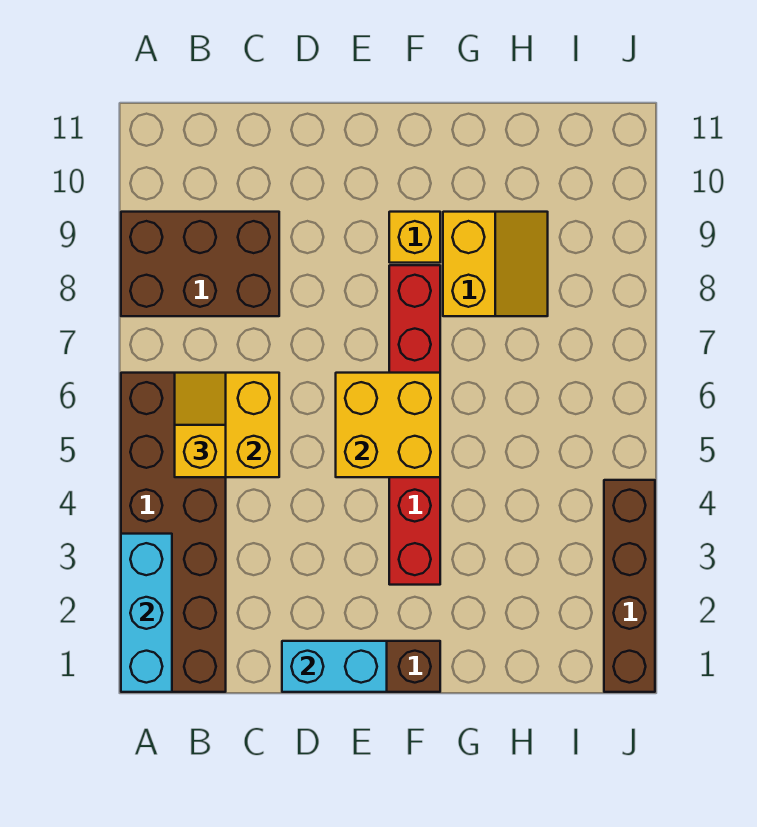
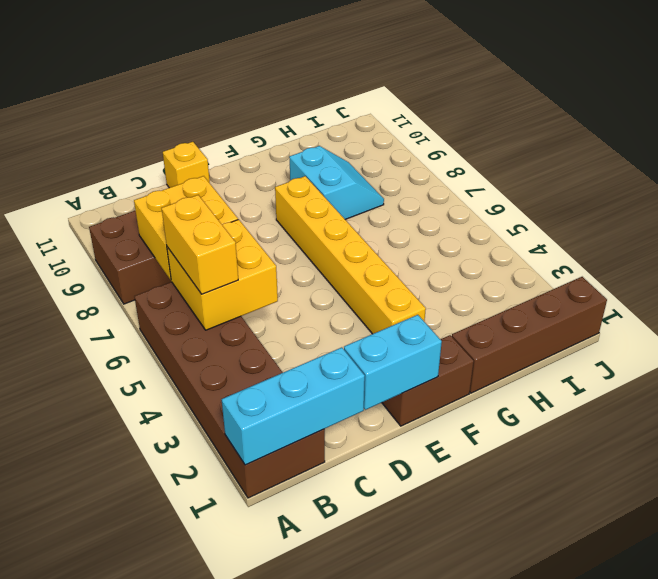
cyan brick A1:A3 level 2 -> cyan brick A1:C1 level 2
yellow slope B5:B6 level 3 top 5 -> yellow brick B5:B6 level 3
yellow brick E5:F6 level 2 -> yellow brick B7:C8 level 2
red brick F3:F8 level 1 -> yellow brick F3:F8 level 1
yellow brick F9 level 1 -> yellow brick D11 level 1
yellow slope G8:H9 level 1 top G -> cyan slope G8:H9 level 1 top G
brown brick J1:J4 level 1 -> brown brick G1:J1 level 1

